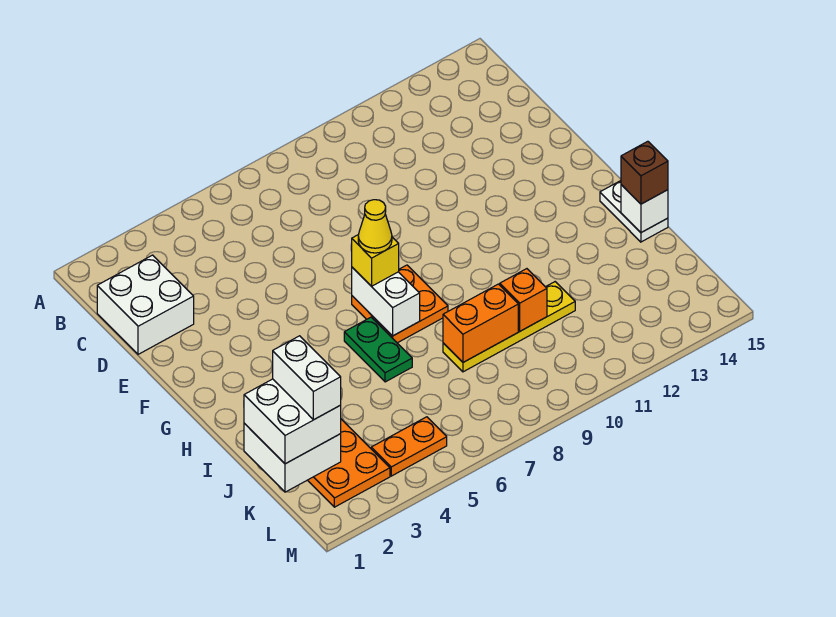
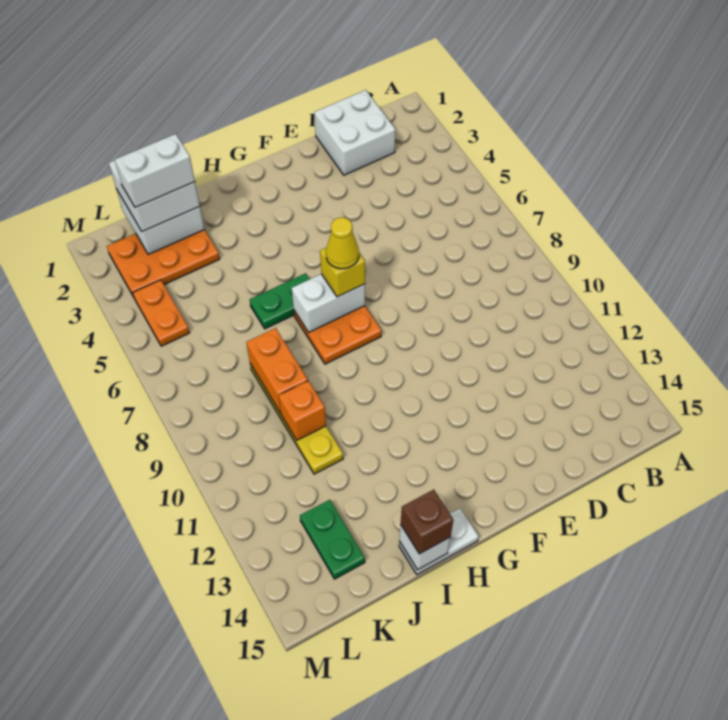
none -> green plate K13:K14 level 1

